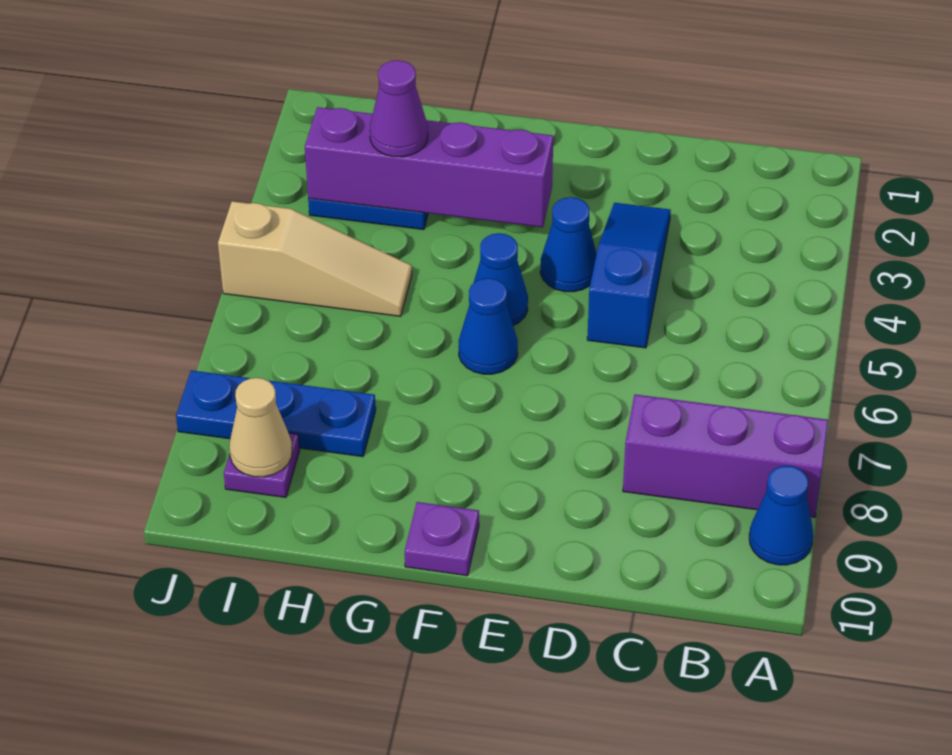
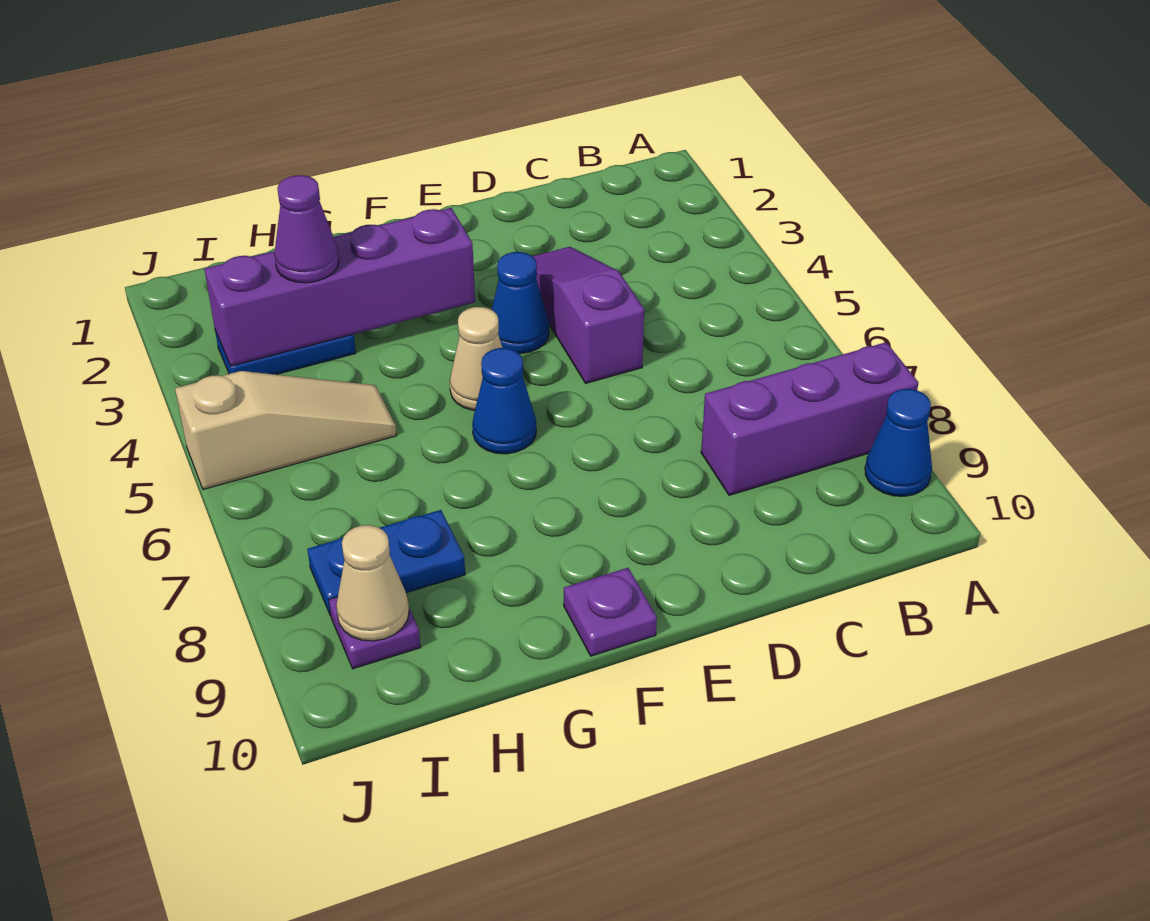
blue slope D3:D5 level 1 top 5 -> purple slope D3:D5 level 1 top 5
blue cone F5 level 1 -> tan cone F5 level 1
blue plate H8:J8 level 1 -> blue plate H8:I8 level 1

